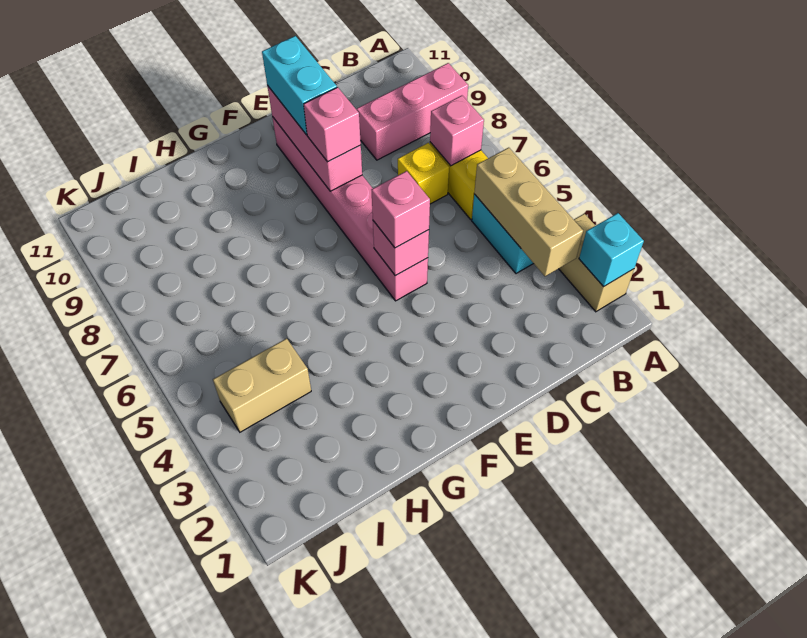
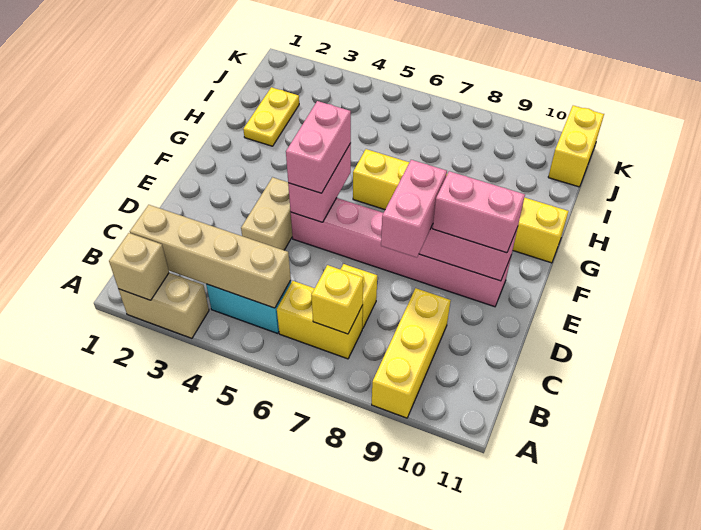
cyan brick A2 level 2 -> tan brick A2 level 2
pink brick A9:C9 level 1 -> yellow brick A9:C9 level 1
tan brick B3:B5 level 2 -> tan brick B2:B5 level 2
pink brick B7 level 2 -> yellow brick B7 level 2
pink brick E5 level 2 -> pink brick E5:F5 level 2
pink brick E5 level 3 -> pink brick E5:F5 level 3
pink brick E8 level 3 -> pink brick D8:E8 level 3
cyan brick E9:E10 level 3 -> pink brick E9:E10 level 3
none -> yellow brick G6:G11 level 1
none -> yellow plate H2:I2 level 1
tan brick I4:J4 level 1 -> tan brick D4:E4 level 1
none -> yellow brick J11:K11 level 1

